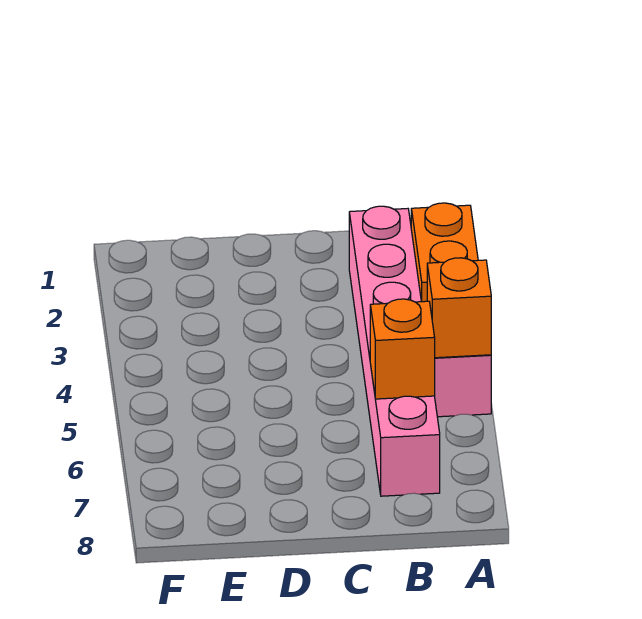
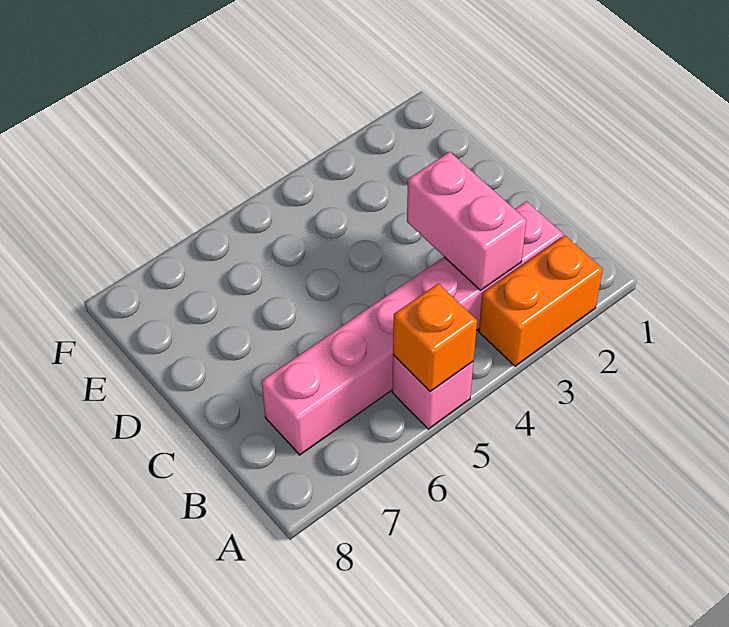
none -> pink brick B3:C3 level 2
orange brick B6 level 2 -> none

